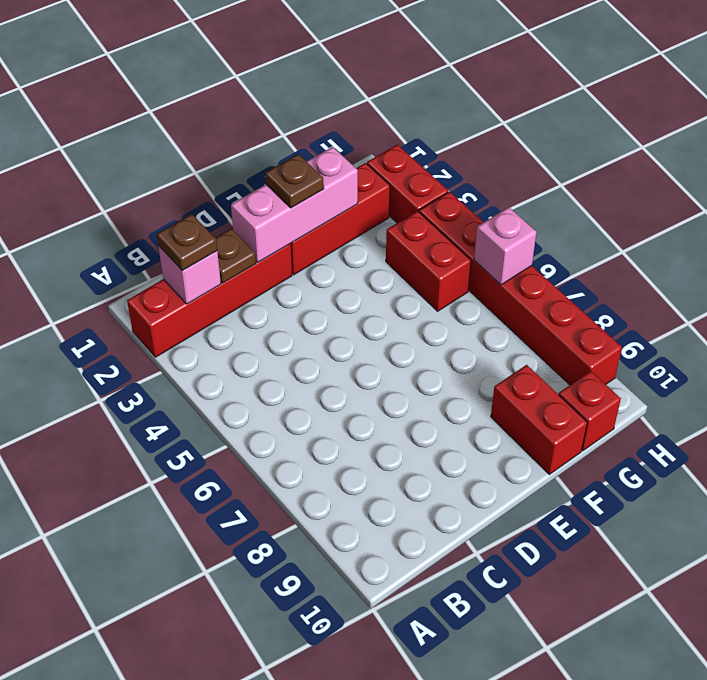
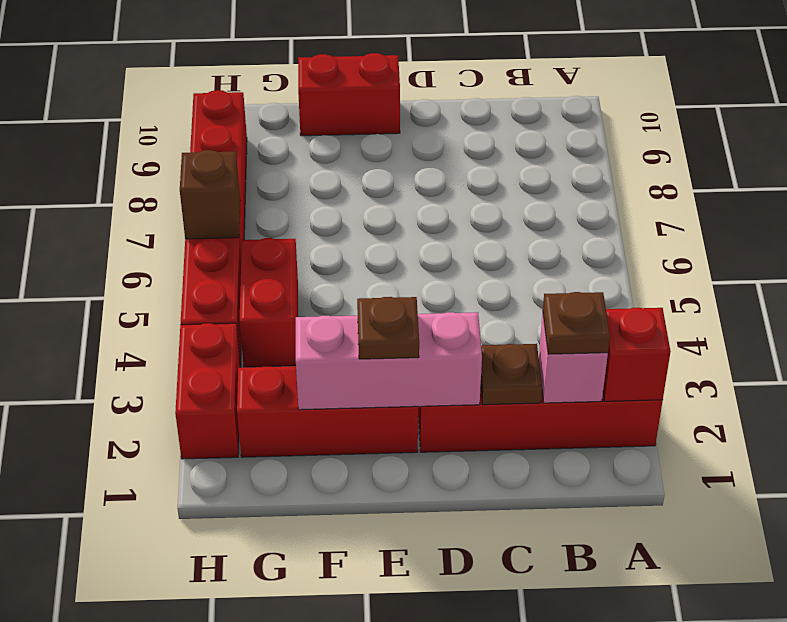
red brick F9:F10 level 1 -> red brick E10:F10 level 1
red brick G10 level 1 -> red brick A2 level 2
pink brick H6 level 2 -> brown brick H6 level 2

